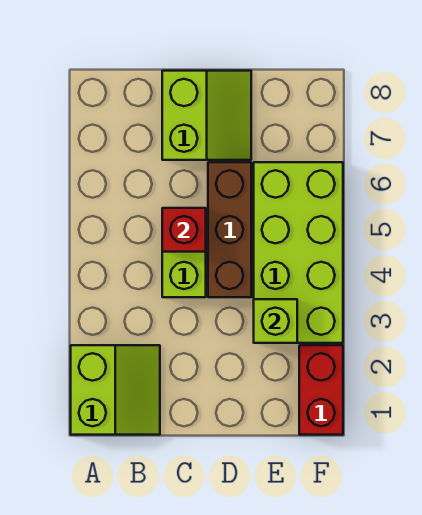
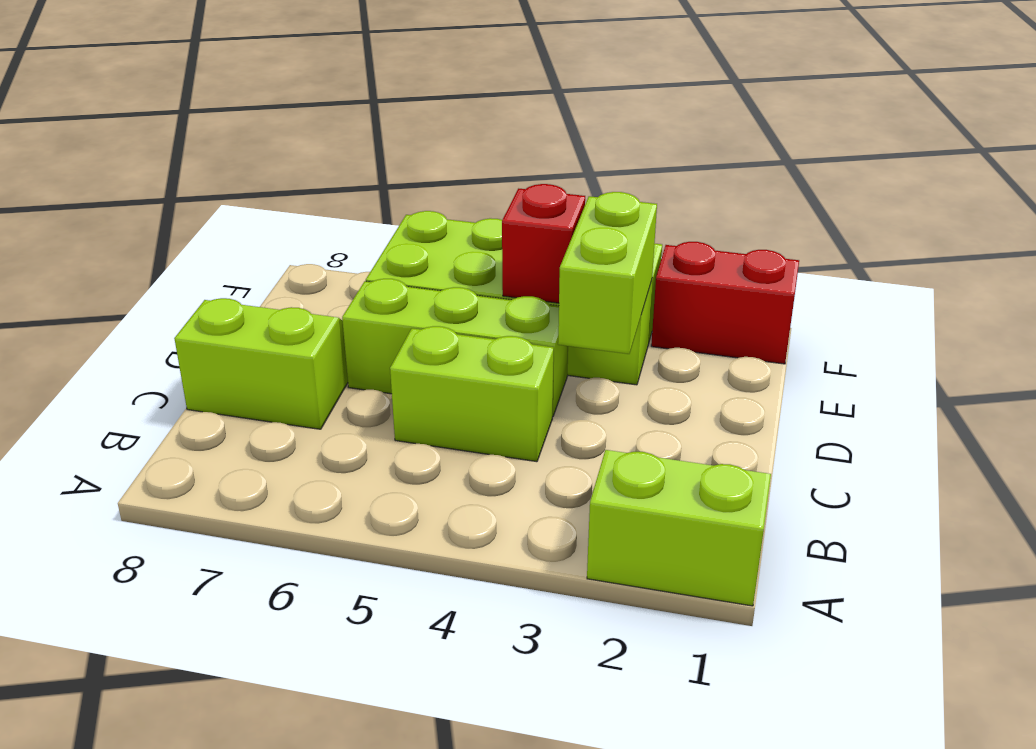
red brick C5 level 2 -> red brick E4 level 2
brown brick D4:D6 level 1 -> lime brick D4:D6 level 1
lime brick E3 level 2 -> lime brick D3:E3 level 2

